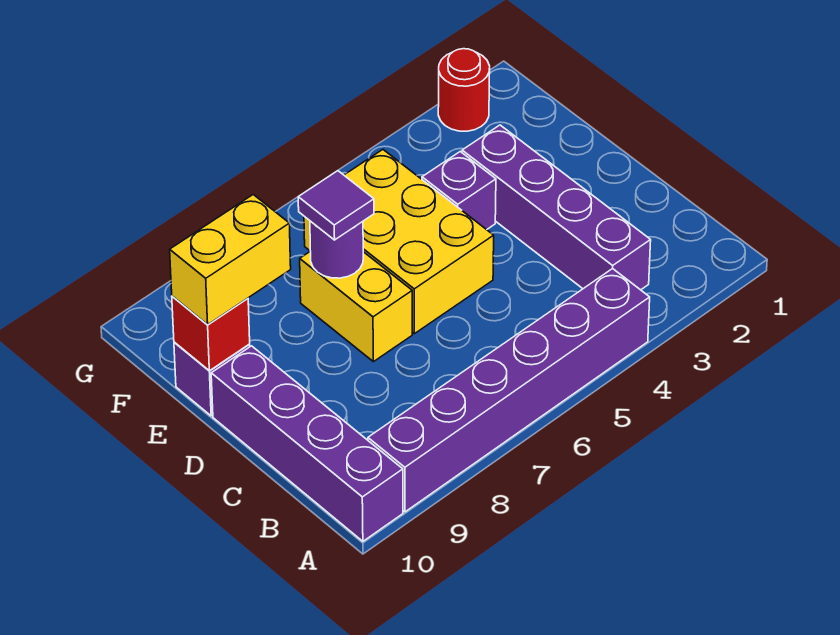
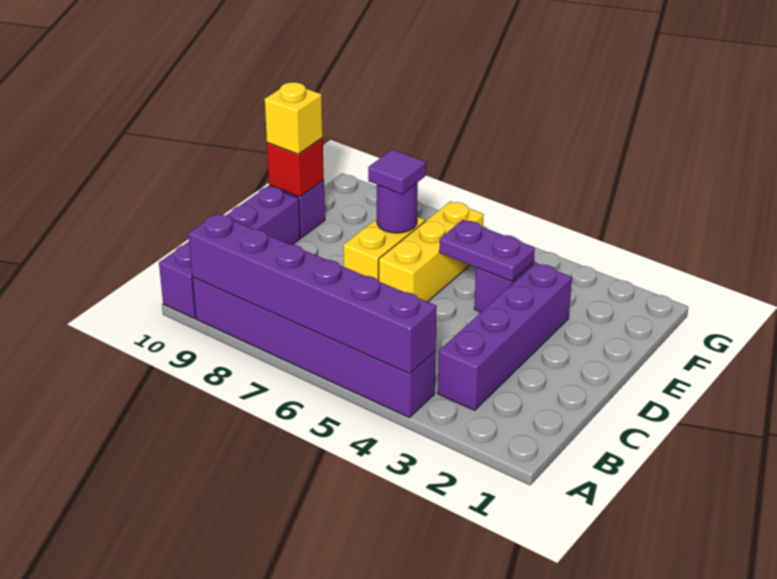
none -> purple brick A4:A9 level 2
yellow brick D5:F6 level 1 -> yellow brick D6:F6 level 1
none -> purple plate E4:E5 level 2
yellow brick E9:E10 level 3 -> yellow brick E10 level 3
red round brick G2 level 1 -> none

